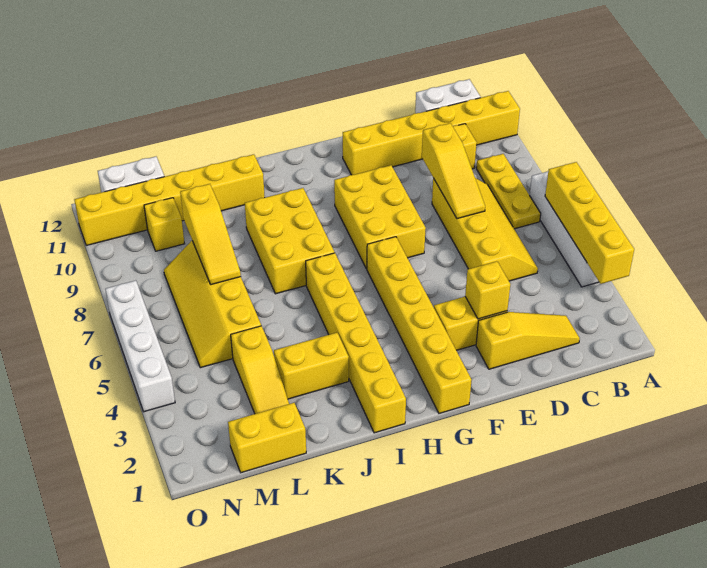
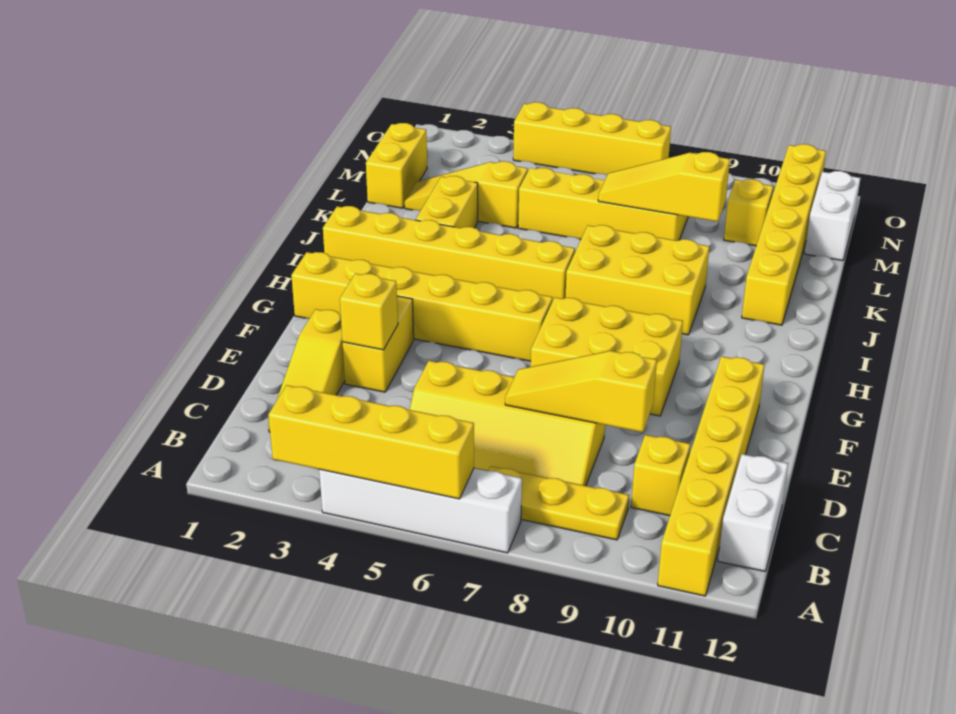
white brick O4:O7 level 1 -> yellow brick O4:O7 level 1

